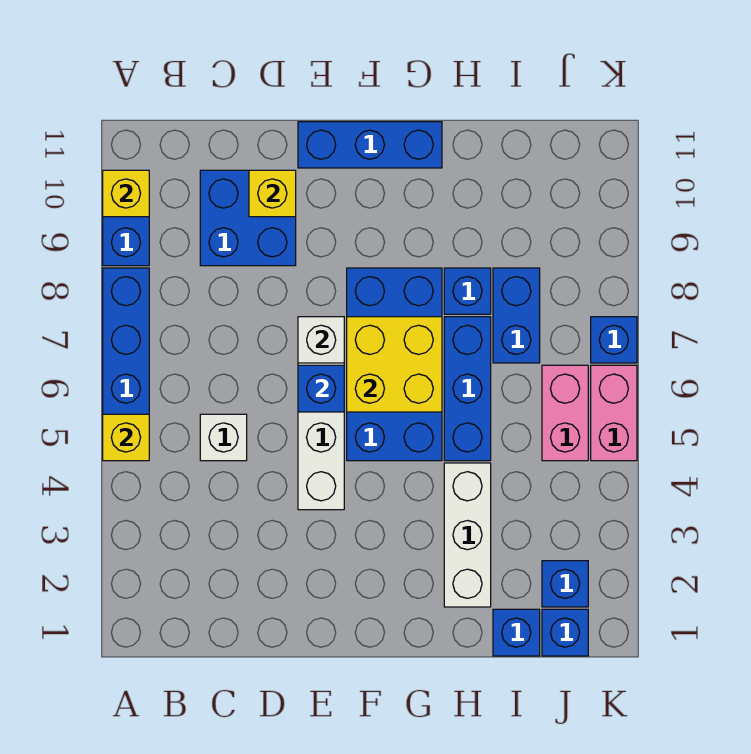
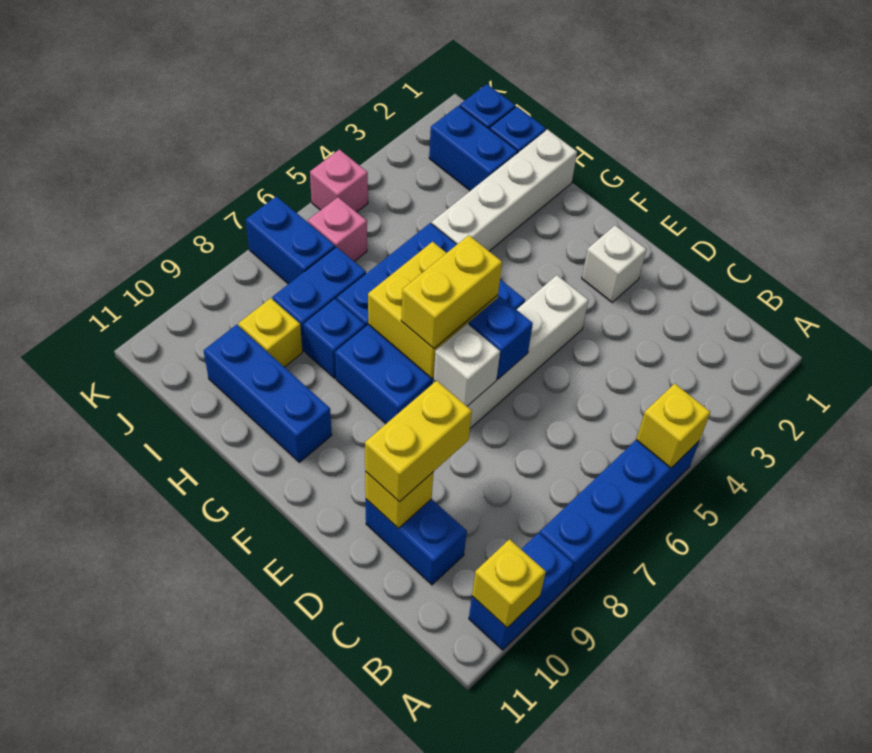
white brick C5 level 1 -> white brick E2 level 1
blue brick C9:D10 level 1 -> blue brick C10:D10 level 1
none -> yellow brick D9:D10 level 3
blue brick E11:G11 level 1 -> blue brick G10:I10 level 1
none -> yellow brick F6:F7 level 3
white brick H2:H4 level 1 -> white brick H1:H4 level 1
none -> yellow brick I9 level 1
blue brick J2 level 1 -> blue brick I2:J2 level 1
pink brick J5:J6 level 1 -> pink brick J6 level 1
pink brick K5:K6 level 1 -> pink brick K5 level 1
blue brick K7 level 1 -> blue brick J7:K7 level 1

